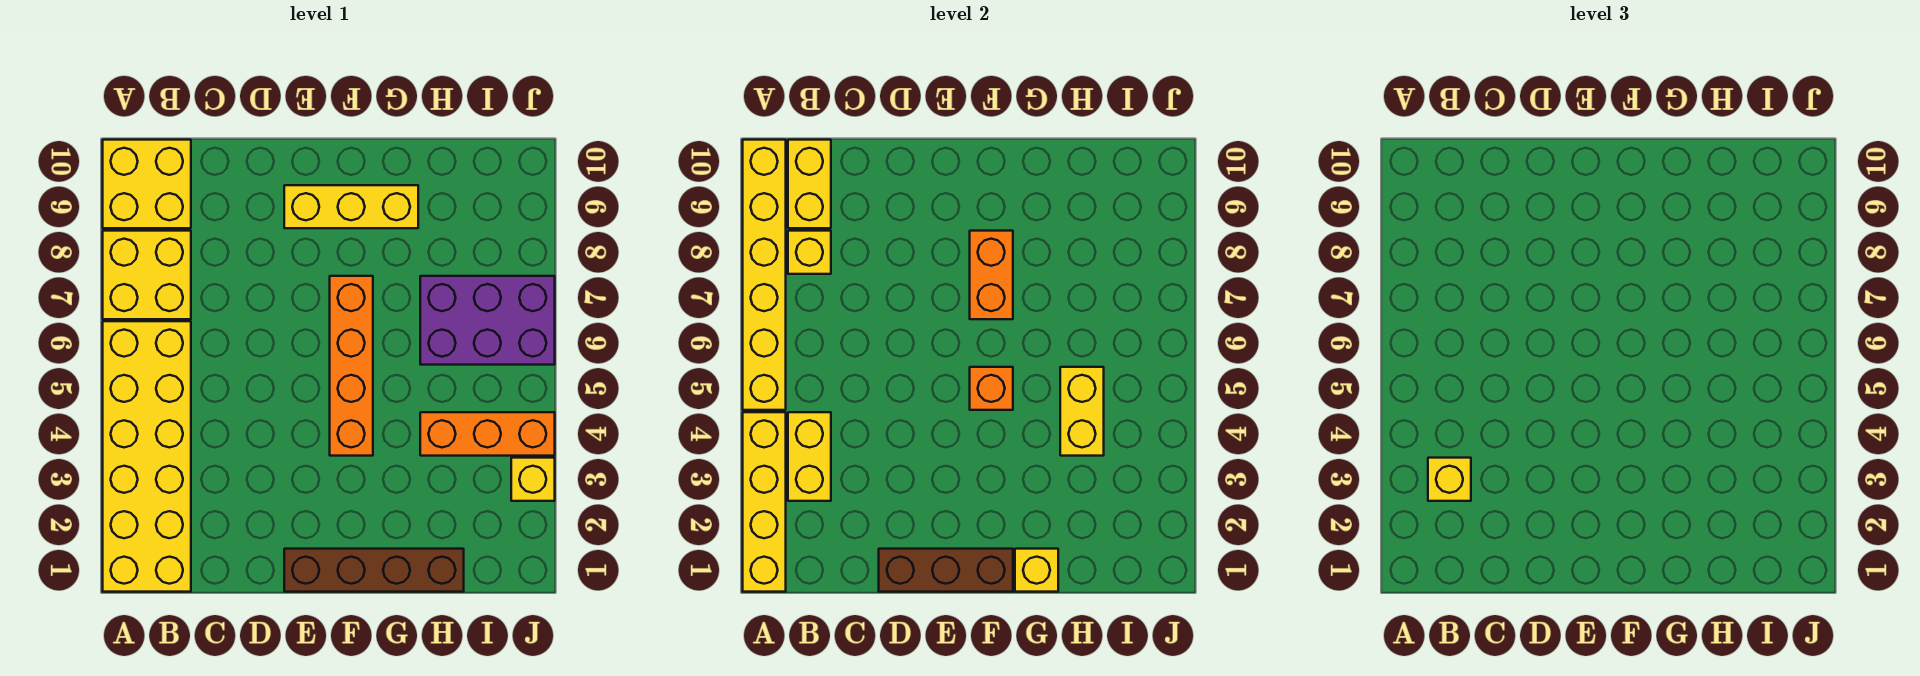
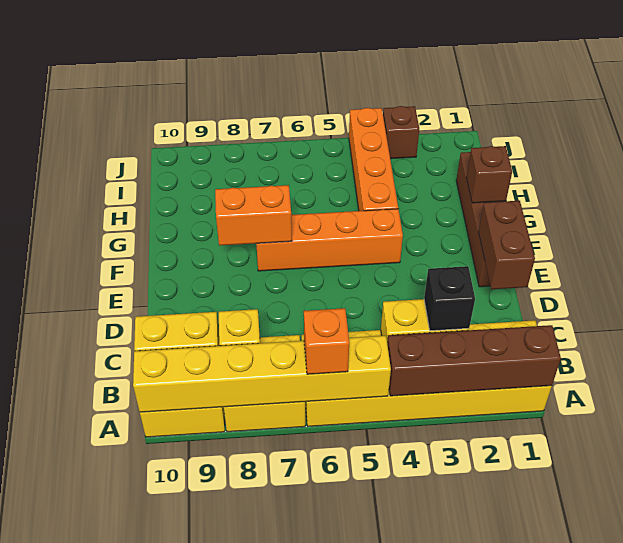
yellow brick A1:A4 level 2 -> brown brick A1:A4 level 2
yellow brick B3 level 3 -> black brick B3 level 3
brown brick D1:F1 level 2 -> brown brick D1:E1 level 2
yellow brick E9:G9 level 1 -> none
orange brick F5 level 2 -> orange brick A6 level 3
yellow brick G1 level 2 -> brown brick G1 level 2
orange brick H4:J4 level 1 -> orange brick G4:J4 level 1
yellow brick H4:H5 level 2 -> none
purple brick H6:J7 level 1 -> none
yellow brick J3 level 1 -> brown brick J3 level 1

